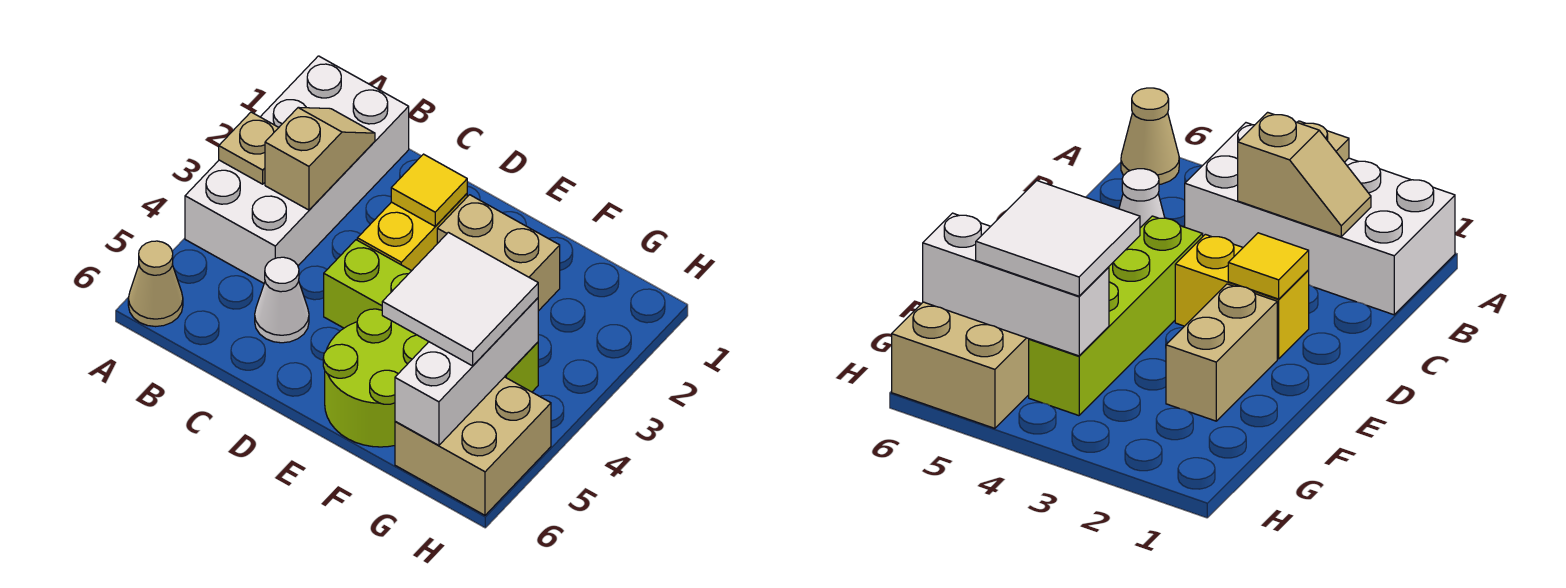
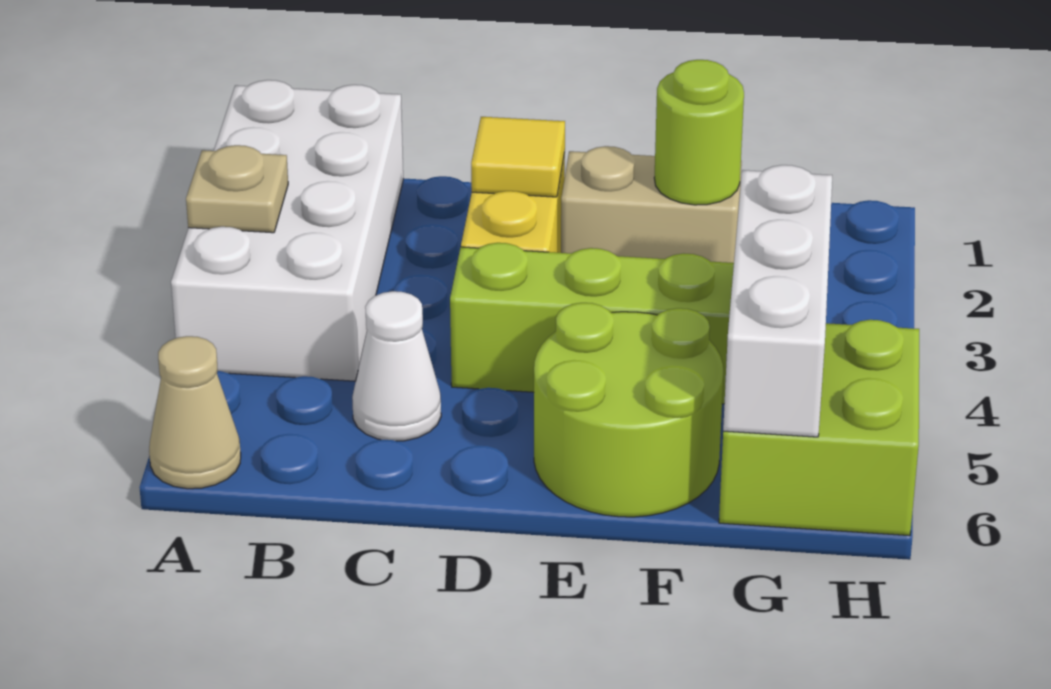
tan slope B2:B3 level 2 top 3 -> none
none -> lime round brick F2 level 2
white tile F4:G5 level 3 -> none
tan brick G5:H6 level 1 -> lime brick G5:H6 level 1

